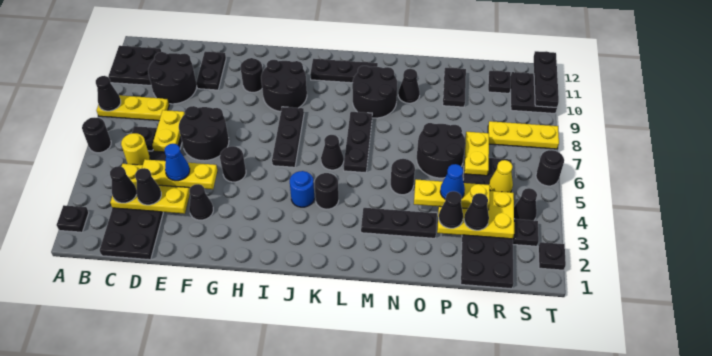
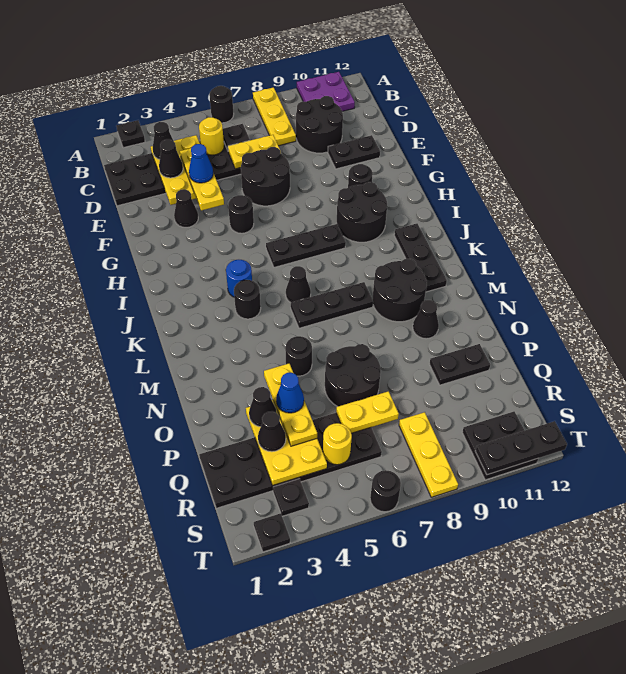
black cone A8 level 2 -> none
black plate A10:B11 level 1 -> purple plate A10:B11 level 1
black plate M3:O3 level 1 -> none
yellow cone R5 level 2 -> yellow round brick R5 level 2
black plate R11 level 1 -> none
black cone S4 level 1 -> none

